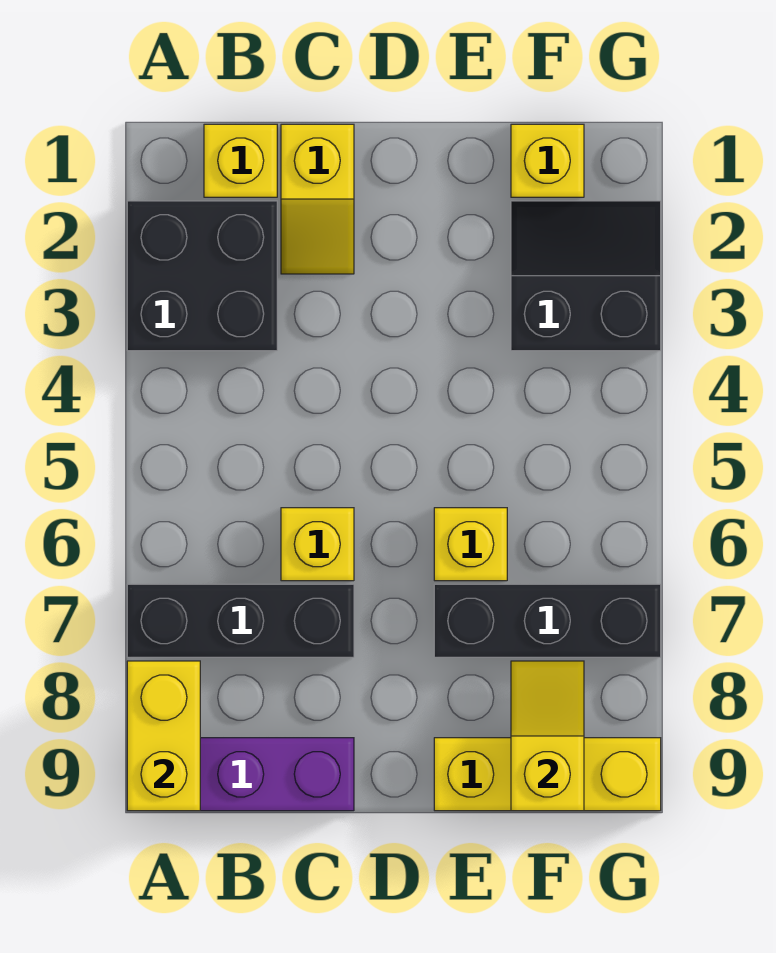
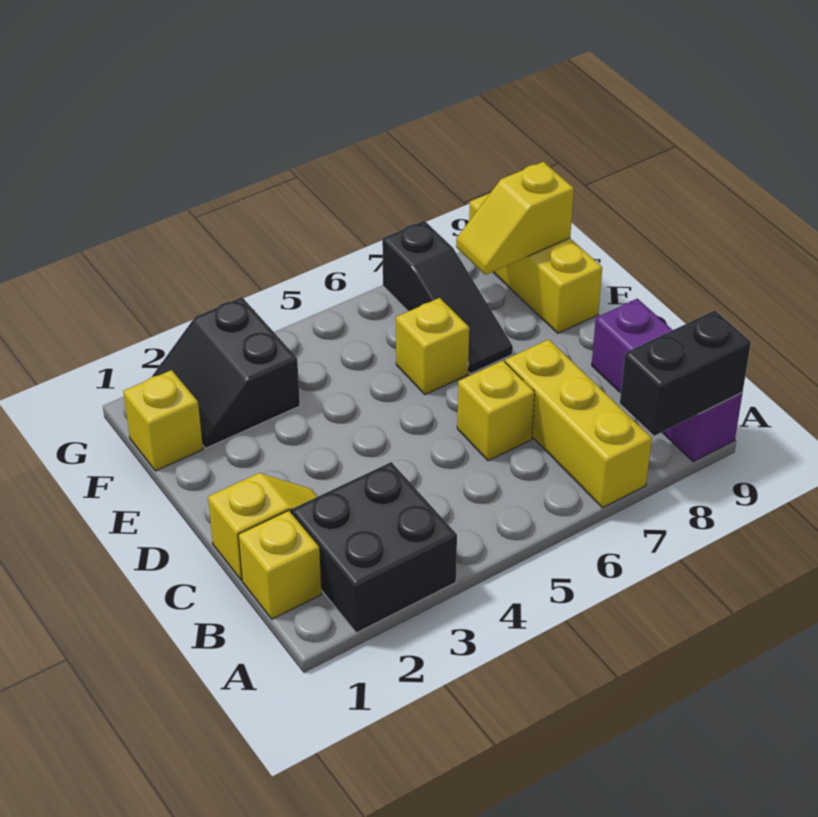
black brick A7:C7 level 1 -> yellow brick A7:C7 level 1
yellow brick A8:A9 level 2 -> black brick A8:A9 level 2
black brick E7:G7 level 1 -> black slope E7:G7 level 1 top G

